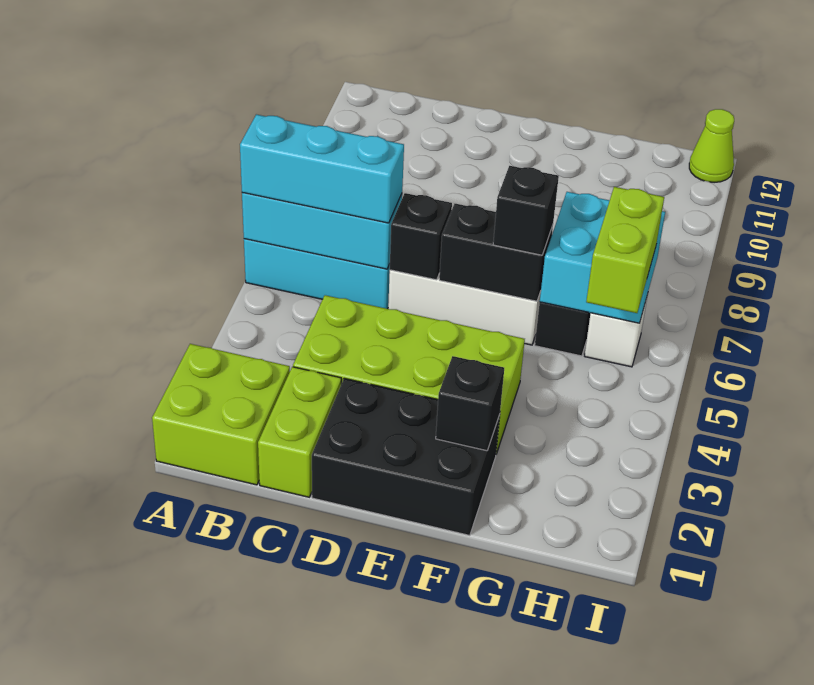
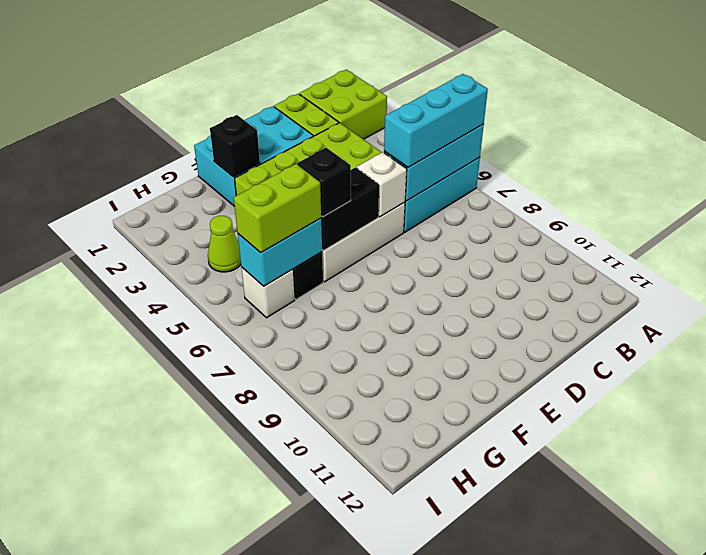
black brick D1:F2 level 1 -> cyan brick D1:F2 level 1
black brick D6 level 2 -> white brick D6 level 2
cyan brick G6:H7 level 2 -> cyan brick G6:H6 level 2
lime brick H5:H6 level 3 -> lime brick G6:H6 level 3
lime cone I12 level 1 -> lime cone H4 level 1

